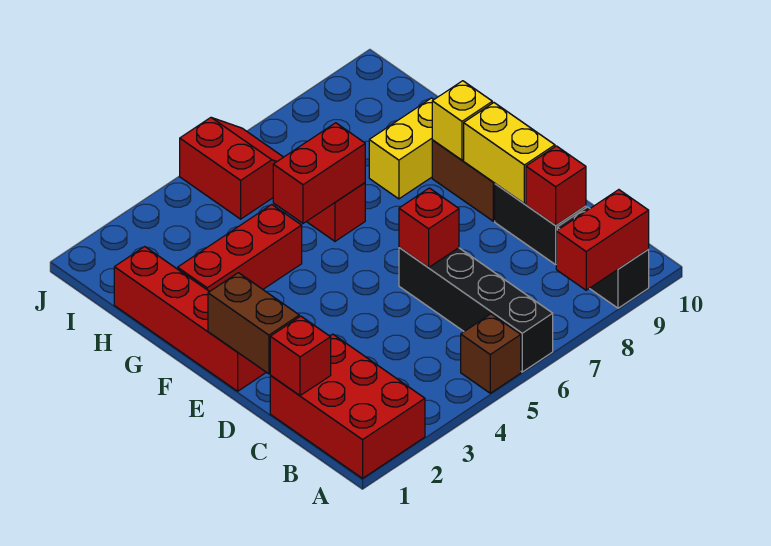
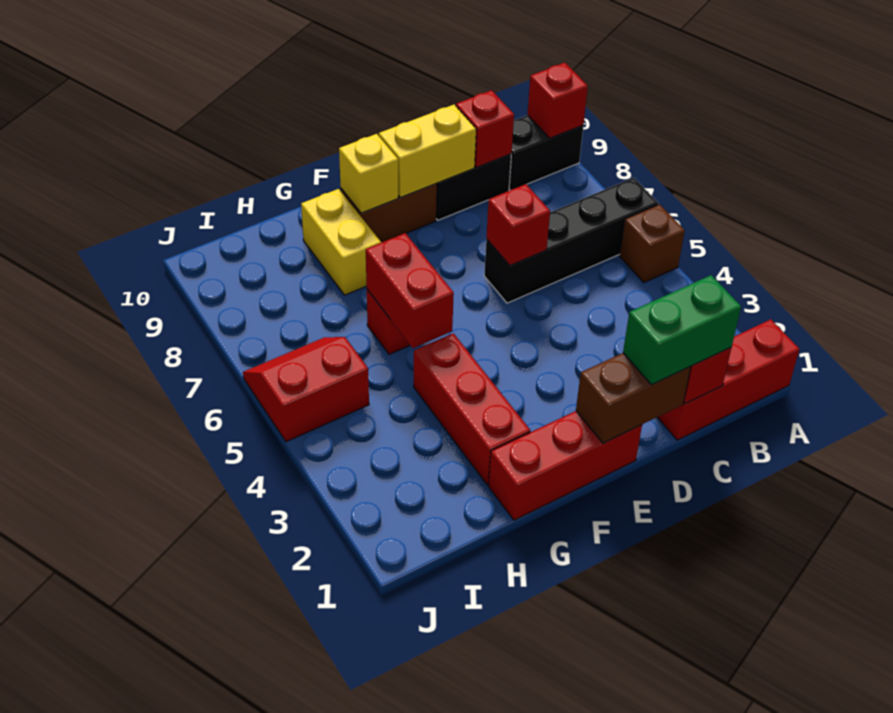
red brick A1:C2 level 1 -> red brick A1:C1 level 1
red brick A8:A9 level 2 -> red brick A9 level 2
none -> green brick C1:D1 level 3
red brick E1:H1 level 1 -> red brick E1:G1 level 1

